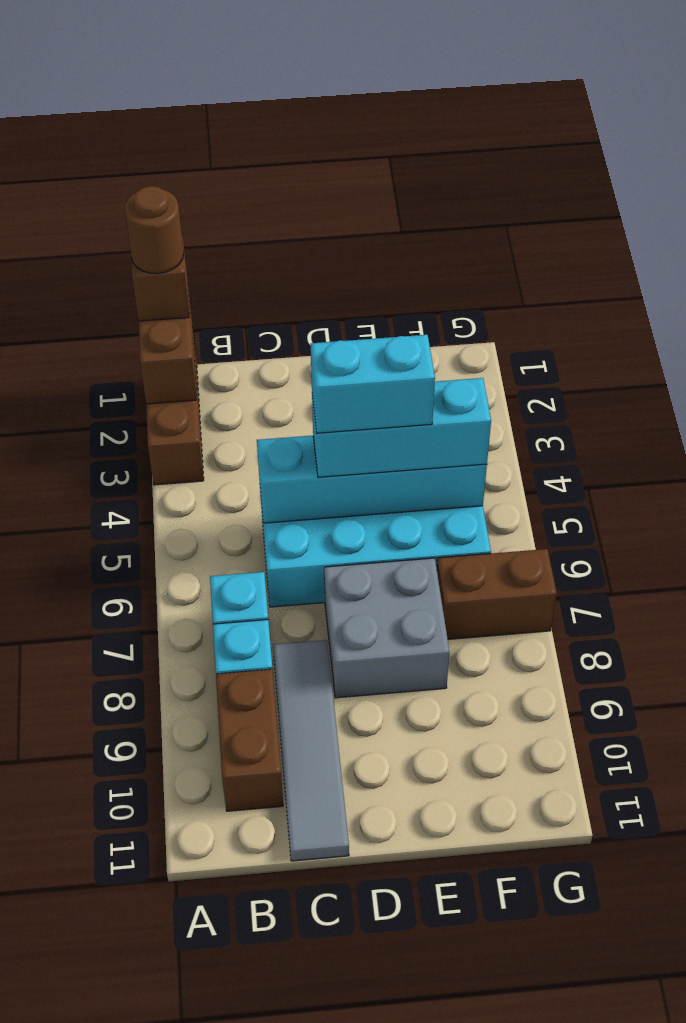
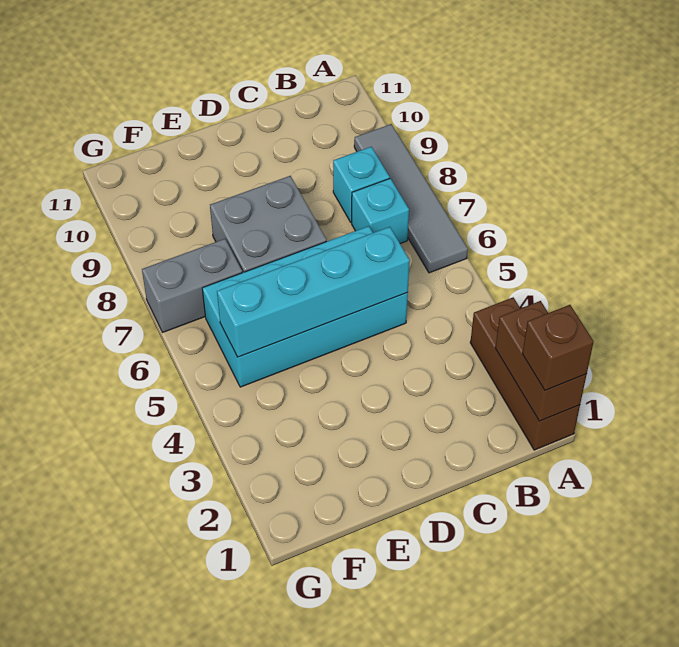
brown round brick A1 level 4 -> none
brown brick B9:B10 level 1 -> none
grey tile C8:C11 level 1 -> grey tile A6:A9 level 1
cyan brick D5:F5 level 3 -> none
cyan brick D5:E5 level 4 -> none
brown brick F7:G7 level 1 -> grey brick F7:G7 level 1

